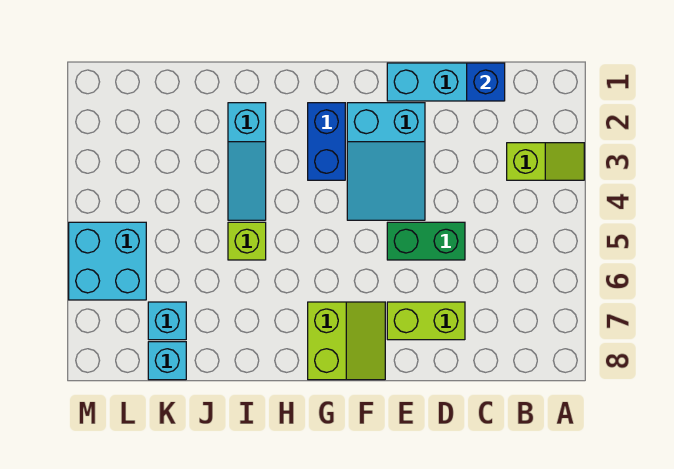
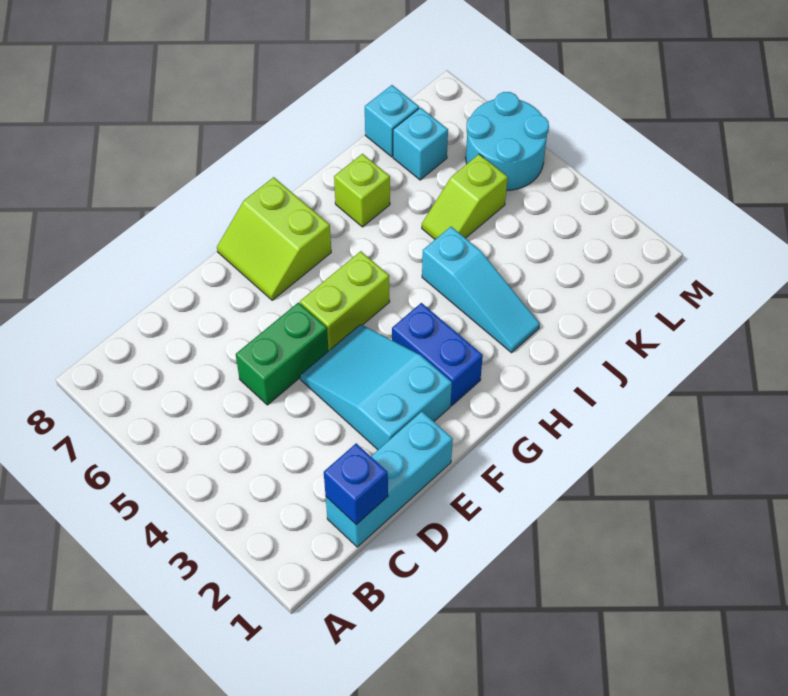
lime slope A3:B3 level 1 top B -> lime slope J5:K5 level 1 top K
lime brick D7:E7 level 1 -> lime brick F5:G5 level 1
cyan slope I2:I4 level 1 top 2 -> cyan slope I2:I4 level 1 top 4
lime brick I5 level 1 -> lime brick I7 level 1
cyan brick L5:M6 level 1 -> cyan round brick L5:M6 level 1

